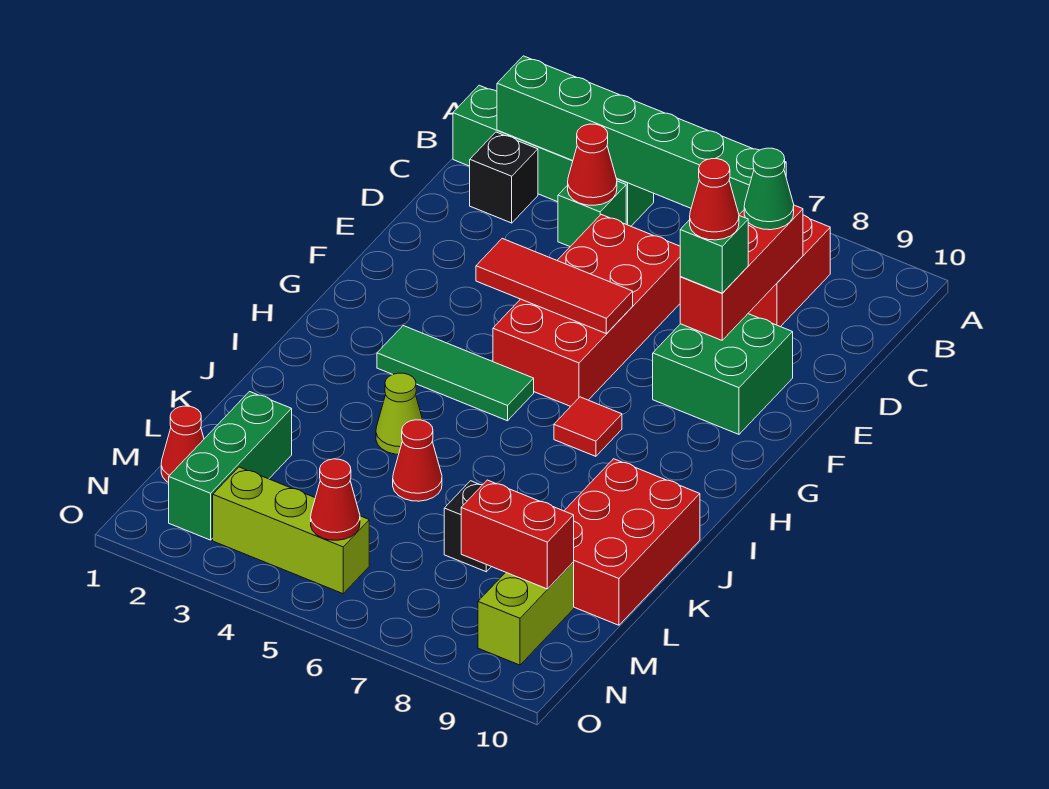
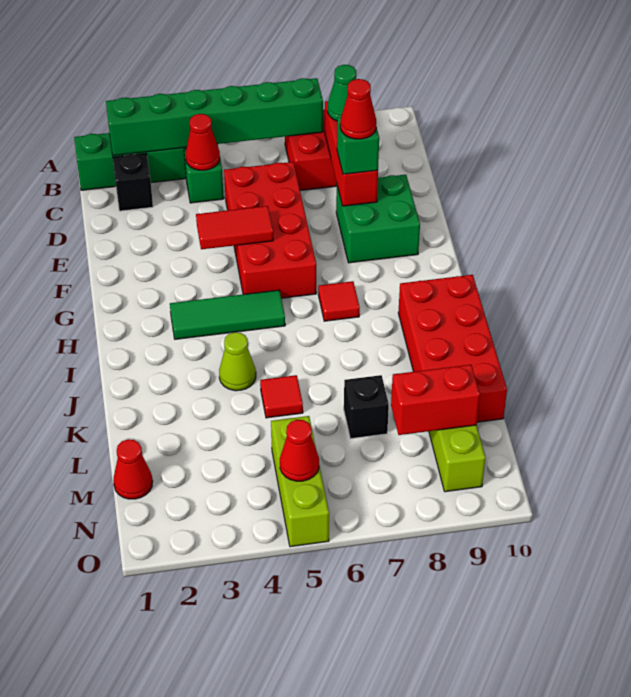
red tile F4:F6 level 2 -> red tile F4:F5 level 2
red brick J9:L10 level 1 -> red brick I9:L10 level 1
red cone K5 level 1 -> red tile K5 level 1
green brick L2:N2 level 1 -> none
lime brick N3:N5 level 1 -> lime brick M5:O5 level 1

